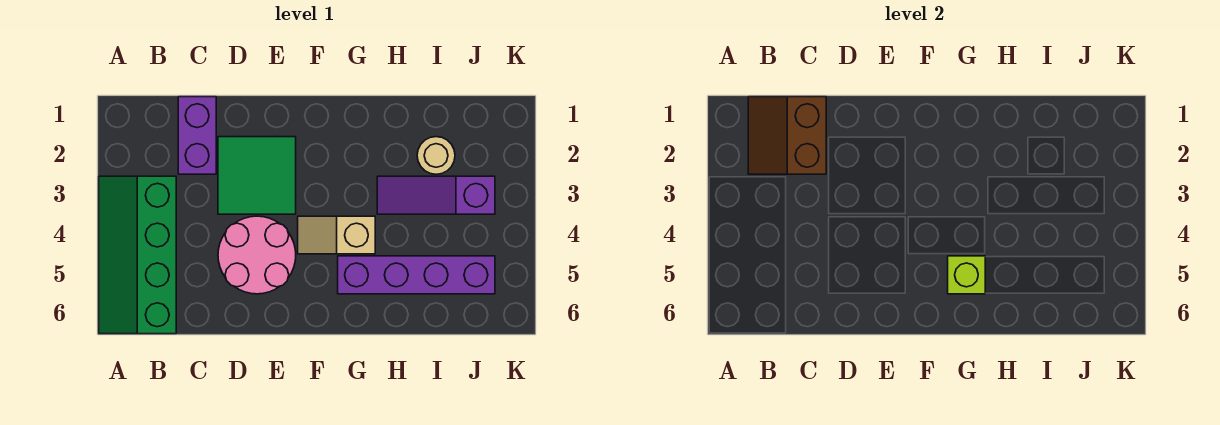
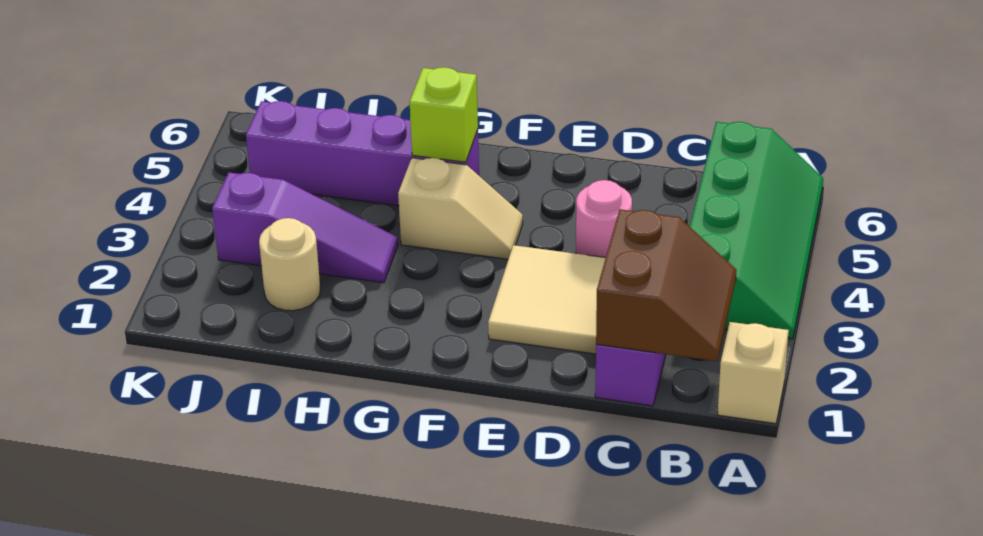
none -> tan brick A1 level 1
green tile D2:E3 level 1 -> tan tile D2:E3 level 1
pink round brick D4:E5 level 1 -> pink round brick D4 level 1

